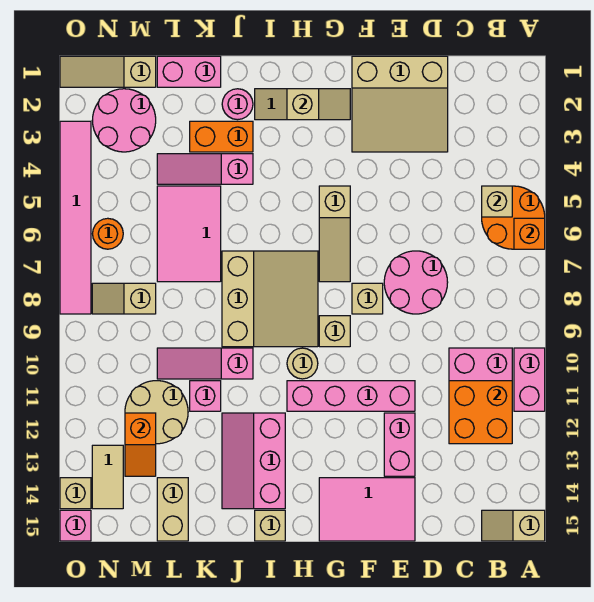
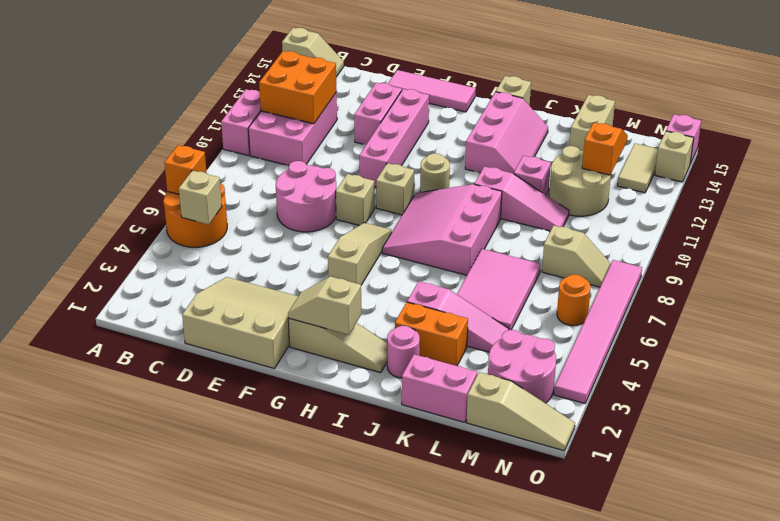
pink brick E11:H11 level 1 -> pink brick F10:F13 level 1
pink tile E14:G15 level 1 -> pink tile E15:G15 level 1
tan slope H7:J9 level 1 top J -> pink slope H7:J9 level 1 top J

